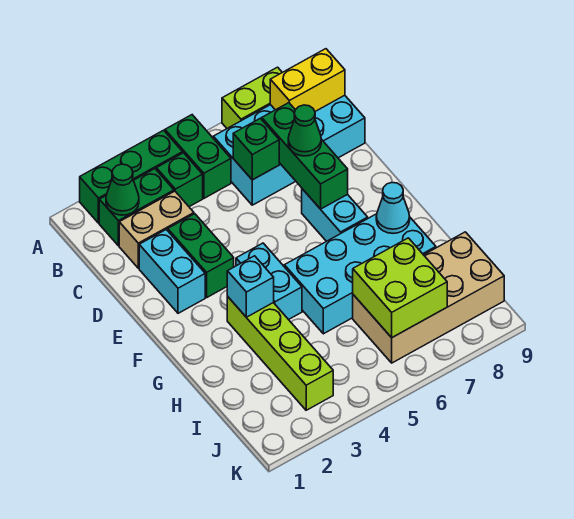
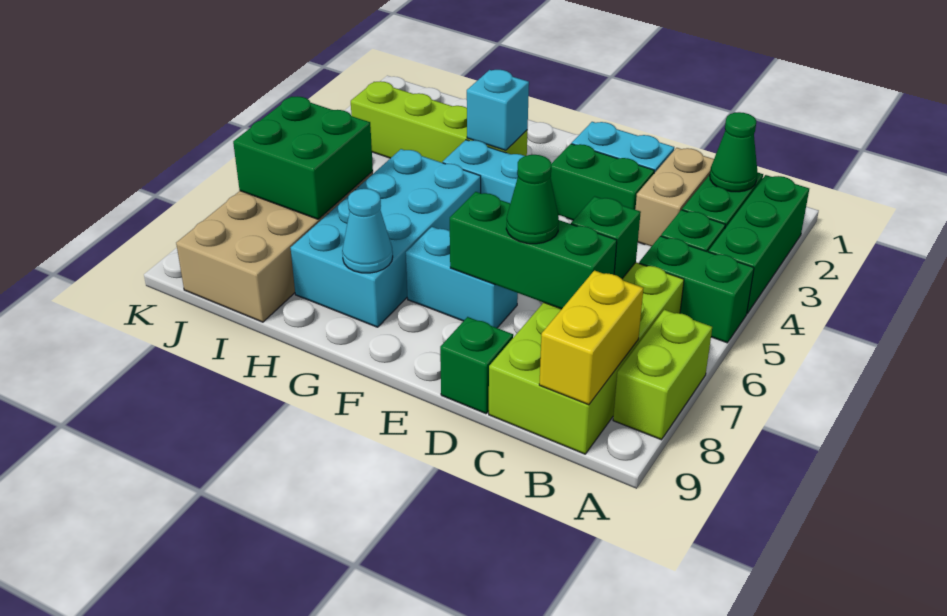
cyan brick B6:C9 level 1 -> lime brick B6:C9 level 1
none -> green brick D9 level 1
lime brick I6:J7 level 2 -> green brick I6:J7 level 2

